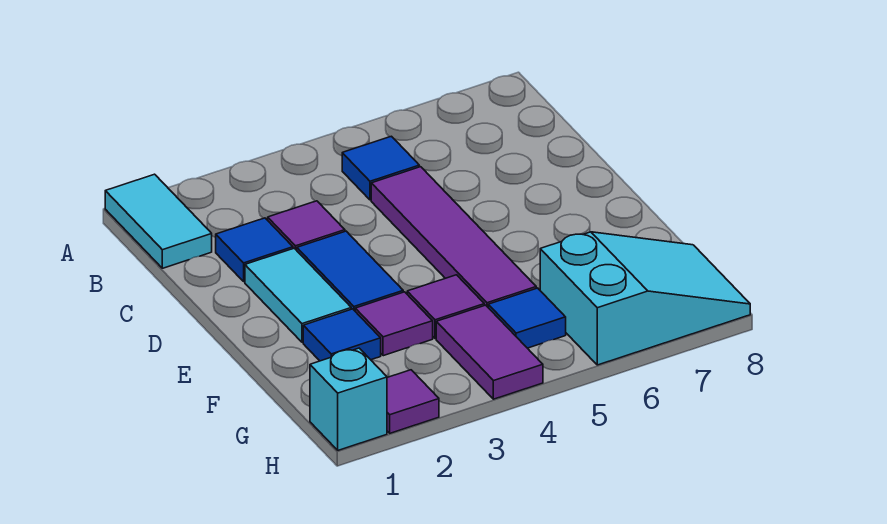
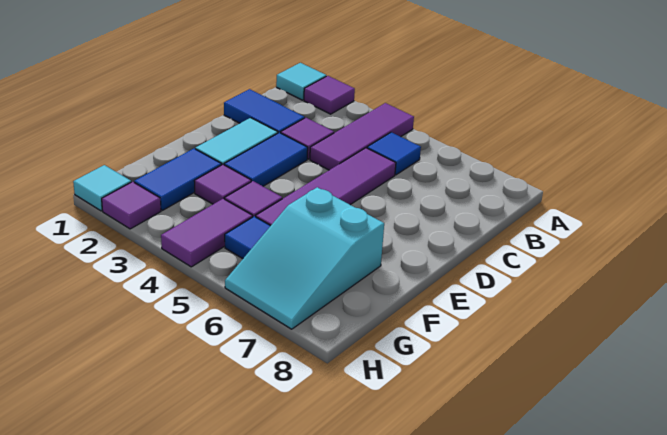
cyan tile A1:B1 level 1 -> cyan tile A1 level 1
none -> purple tile A2 level 1
none -> purple tile A4:C4 level 1
blue tile C2 level 1 -> blue tile C1:C2 level 1
blue tile F2 level 1 -> blue tile F2:G2 level 1
cyan slope G6:H8 level 1 top 6 -> cyan slope F6:H7 level 1 top F
cyan brick H1 level 1 -> cyan tile H1 level 1

